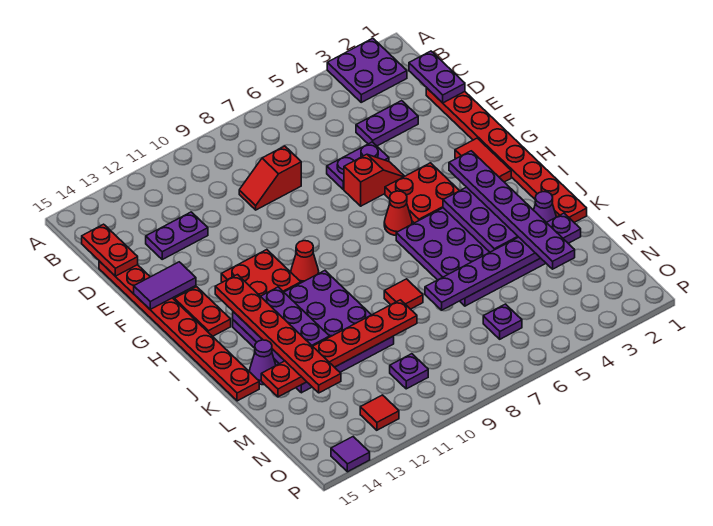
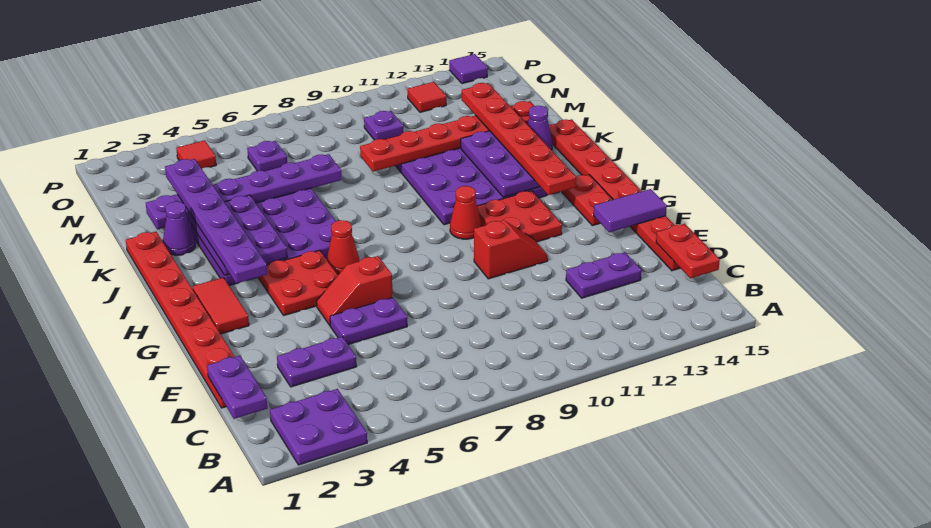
red slope D8:D9 level 1 top 8 -> red slope F10:F11 level 1 top 10
red tile K8 level 1 -> red tile O4 level 1

